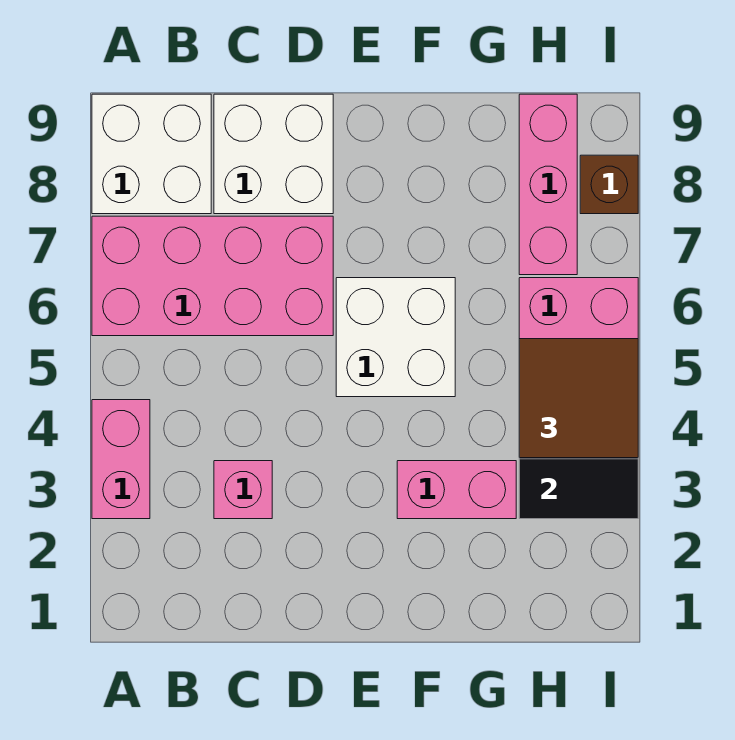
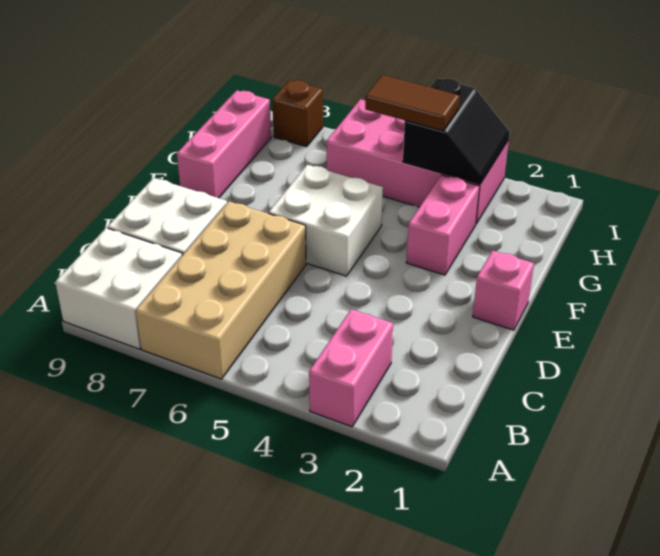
pink brick A3:A4 level 1 -> pink brick A3:B3 level 1
pink brick A6:D7 level 1 -> tan brick A6:D7 level 1
pink brick C3 level 1 -> pink brick E1 level 1
brown tile H4:I5 level 3 -> brown tile H4:H5 level 3
pink brick H7:H9 level 1 -> pink brick F9:H9 level 1

